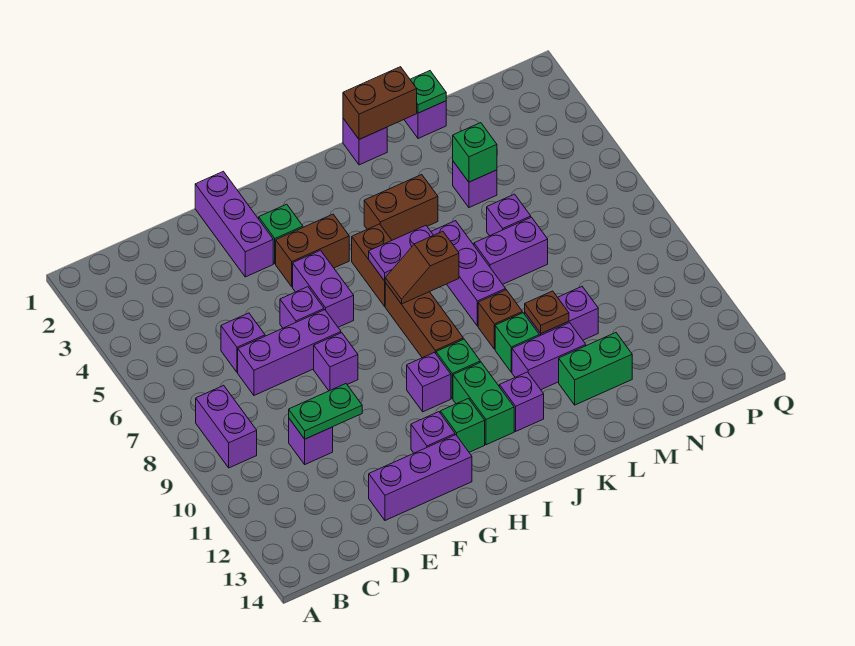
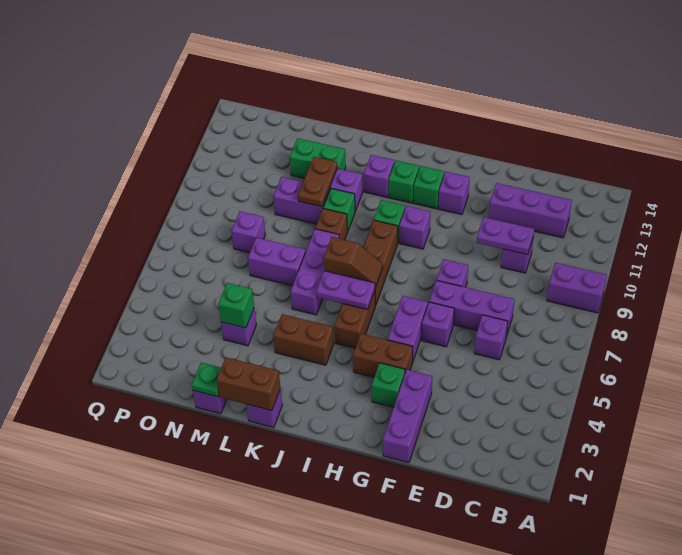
purple brick B8:B9 level 1 -> purple brick A9:B9 level 1
green plate D10:E10 level 2 -> purple plate D10:E10 level 2
purple brick E13:G13 level 1 -> purple brick C12:E12 level 1
green brick I11:I12 level 1 -> green brick I12 level 1
brown plate L10 level 2 -> brown plate L10:L11 level 2
purple brick M6 level 1 -> purple brick N8 level 1

